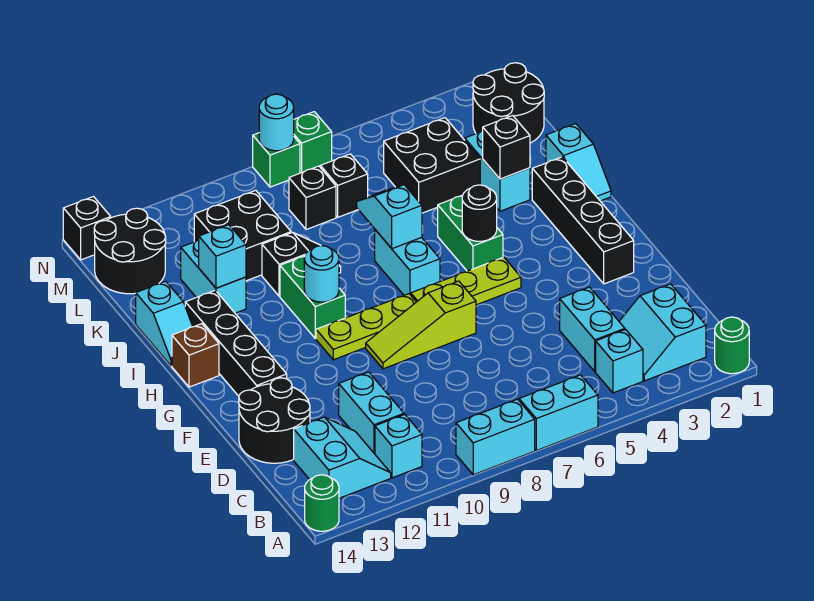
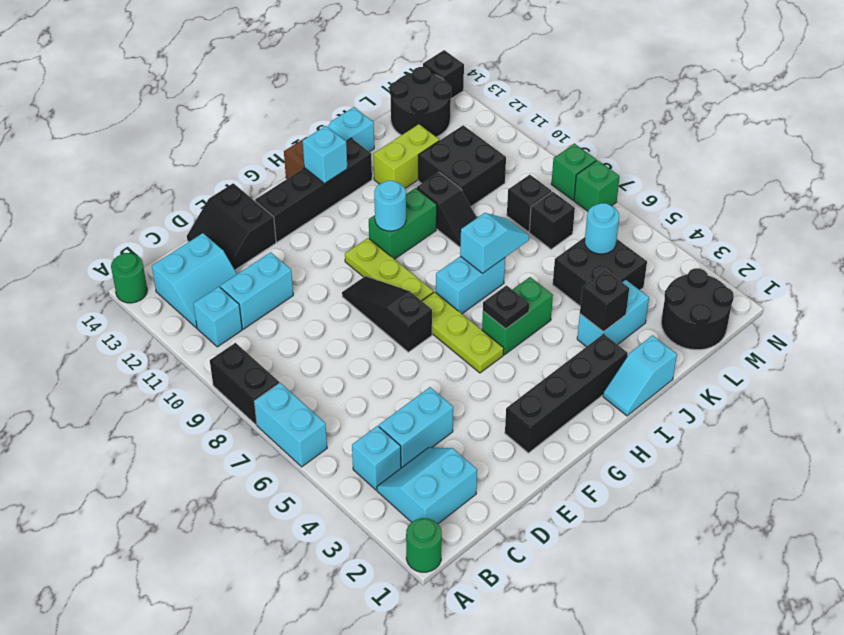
cyan brick A8:A9 level 1 -> black brick A8:A9 level 1
black round brick D13:E14 level 1 -> black slope D13:E14 level 1 top E
lime slope F7:F9 level 1 top 7 -> black slope F7:F9 level 1 top 7
black round brick H5 level 2 -> black plate H5 level 2
cyan brick J12:K12 level 1 -> lime brick J12:K12 level 1
cyan brick J12 level 2 -> cyan brick H13 level 2
cyan round brick N8 level 2 -> cyan round brick L5 level 2

